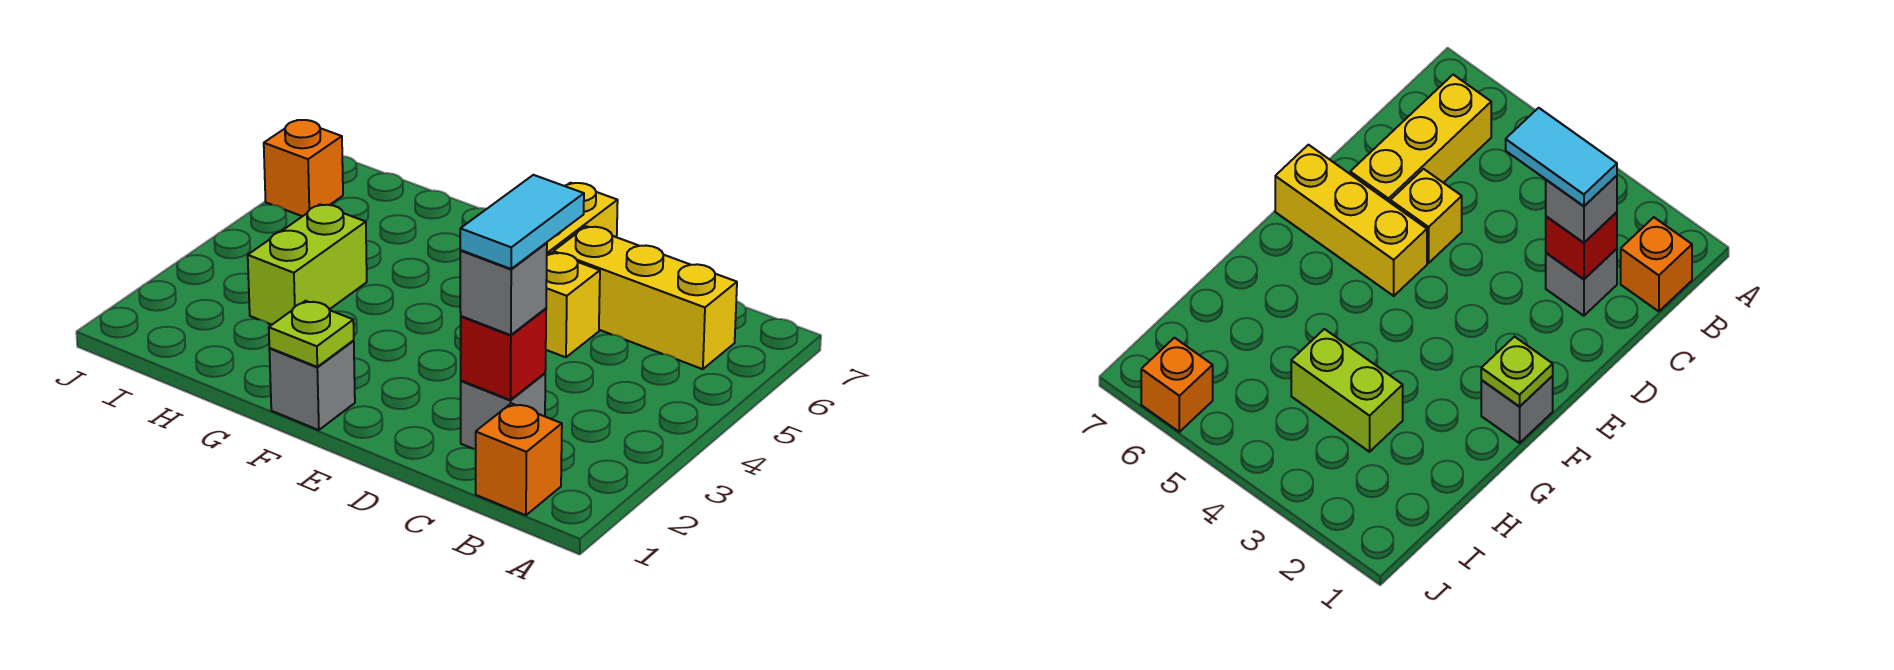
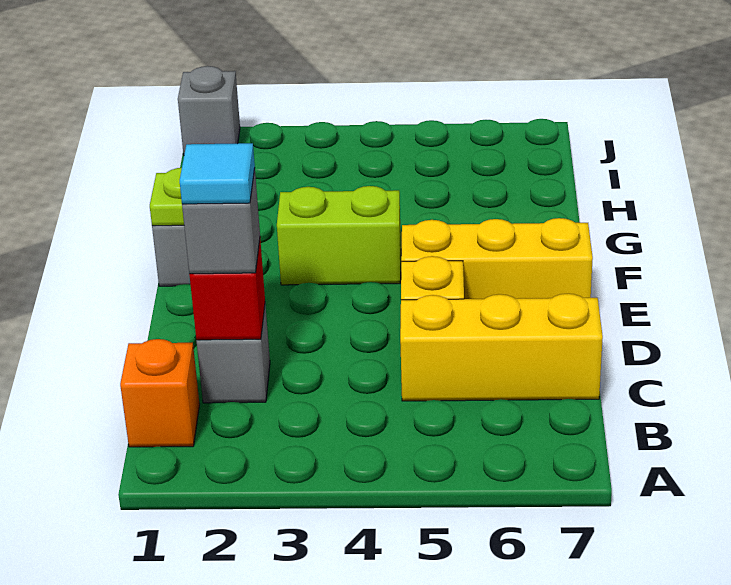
yellow brick B6:D6 level 1 -> yellow brick C5:C7 level 1
cyan tile C2:C3 level 4 -> cyan tile C2 level 4
lime brick H3:H4 level 1 -> lime brick F3:F4 level 1
none -> grey brick J1 level 1
orange brick J6 level 1 -> none

